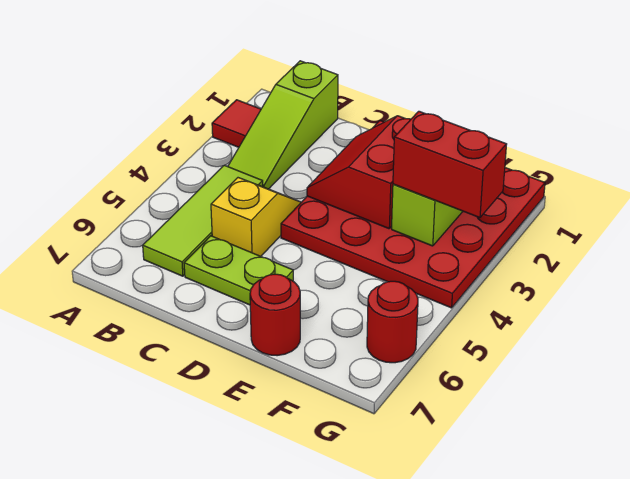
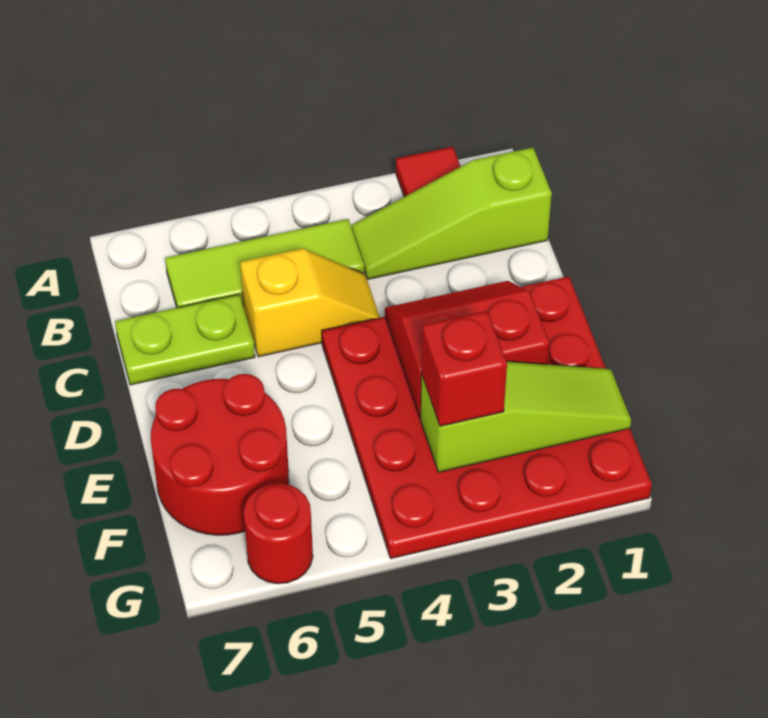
lime plate C6:D6 level 1 -> lime plate C6:C7 level 1
red round brick E7 level 1 -> red round brick E6:F7 level 1
red brick F3:G3 level 3 -> red brick F3 level 3

